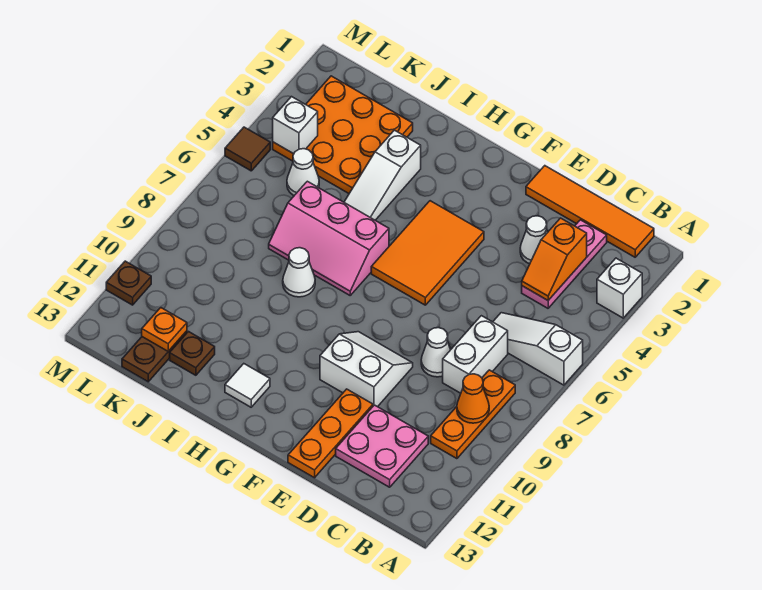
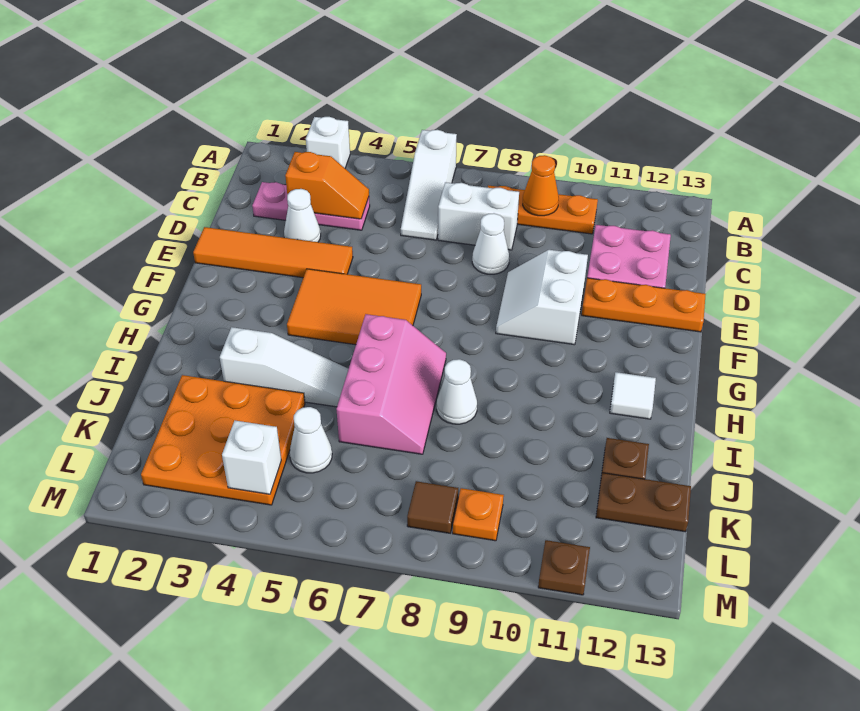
orange tile B1:E1 level 1 -> orange tile E1:E4 level 1
orange plate K12 level 2 -> orange plate L9 level 1
brown tile M5 level 1 -> brown tile L8 level 1

